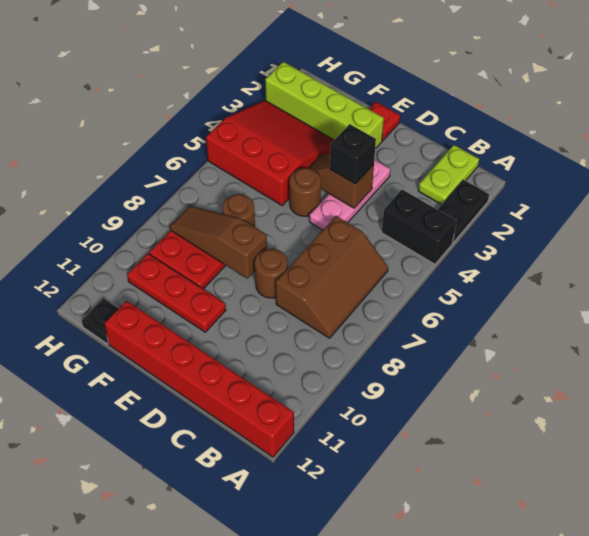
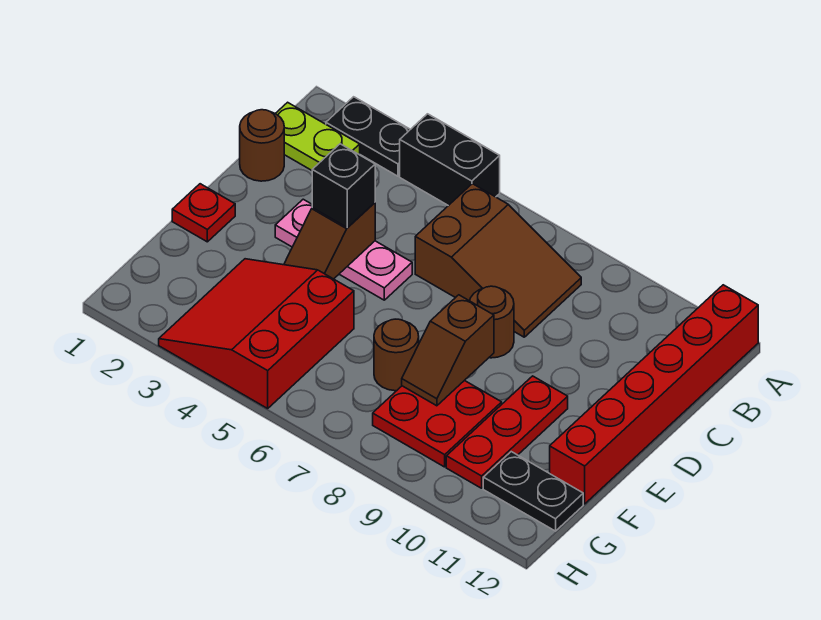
black brick A4:B4 level 1 -> black brick A4:A5 level 1
brown slope B6:C8 level 1 top C -> brown slope B6:C8 level 1 top 6
lime brick E2:H2 level 1 -> none
brown round brick E5 level 1 -> brown round brick C1 level 1
brown slope E8:G8 level 2 top E -> brown slope E8:F8 level 2 top E
black plate G12 level 1 -> black plate G11:G12 level 1

